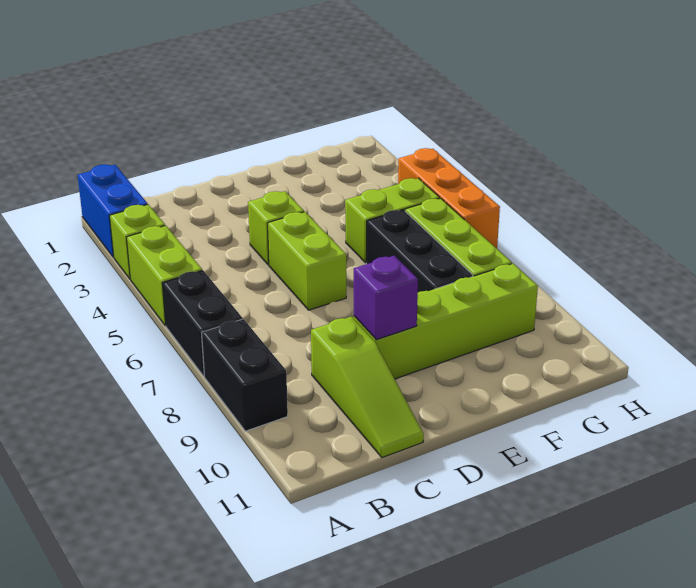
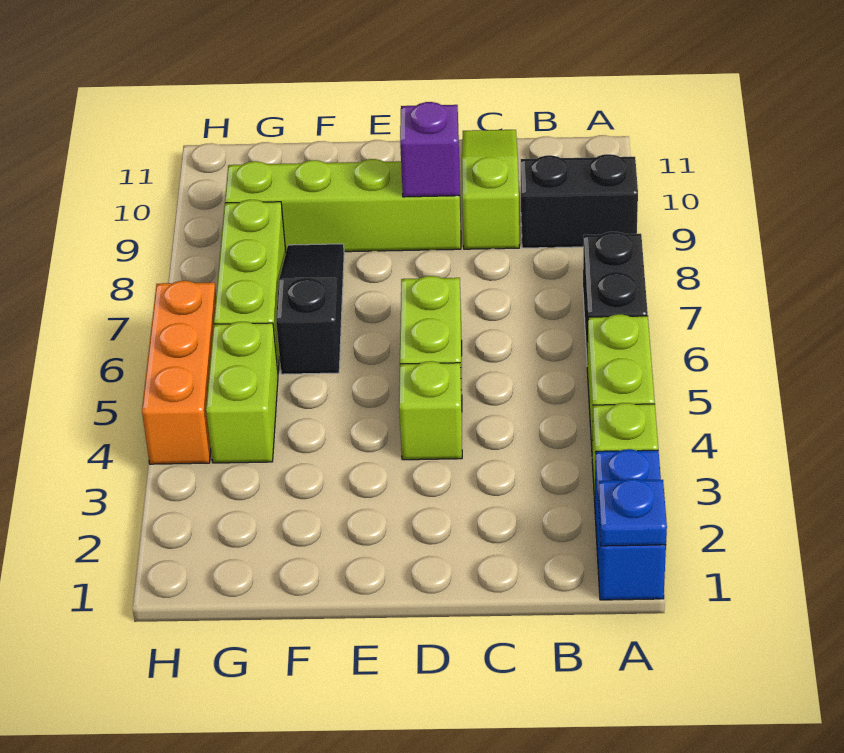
none -> blue plate A1 level 2
black brick A8:A9 level 1 -> black brick A9:B9 level 1
lime brick F5:G5 level 1 -> lime brick G4:G5 level 1
black brick F6:F8 level 1 -> black slope F6:F8 level 1 top 6

